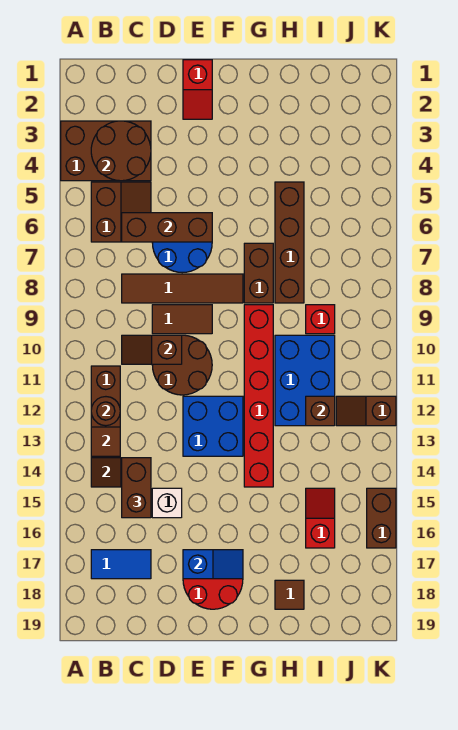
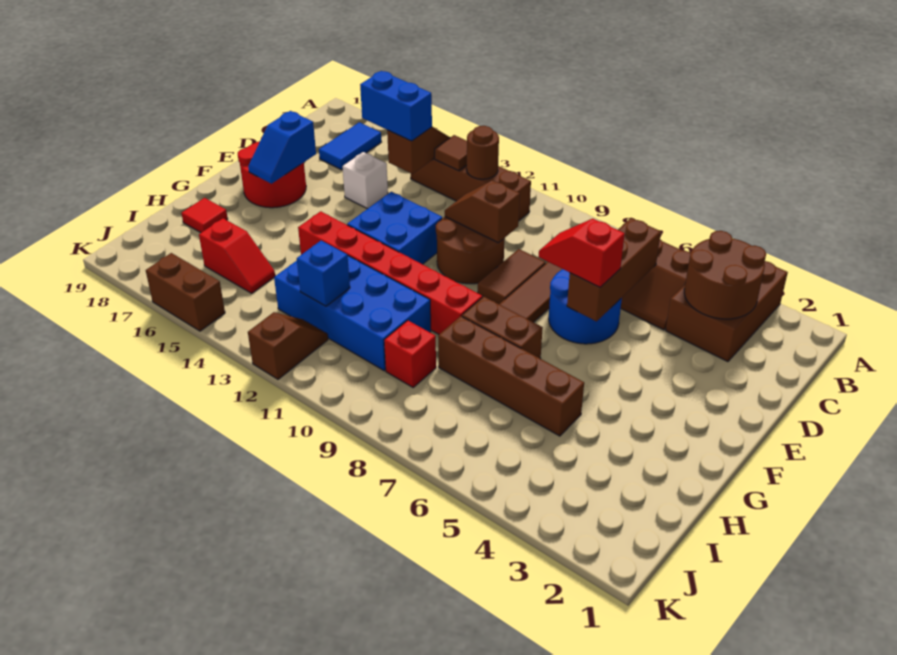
brown slope C10:D10 level 2 top D -> brown slope D10:D11 level 2 top 10
brown brick C14:C15 level 3 -> blue brick C14:C15 level 3
red slope E1:E2 level 1 top 1 -> red slope E6:E7 level 3 top 6
blue brick H10:I12 level 1 -> blue brick H10:I13 level 1
brown tile H18 level 1 -> red tile H18 level 1
brown brick I12 level 2 -> blue brick I12 level 2

